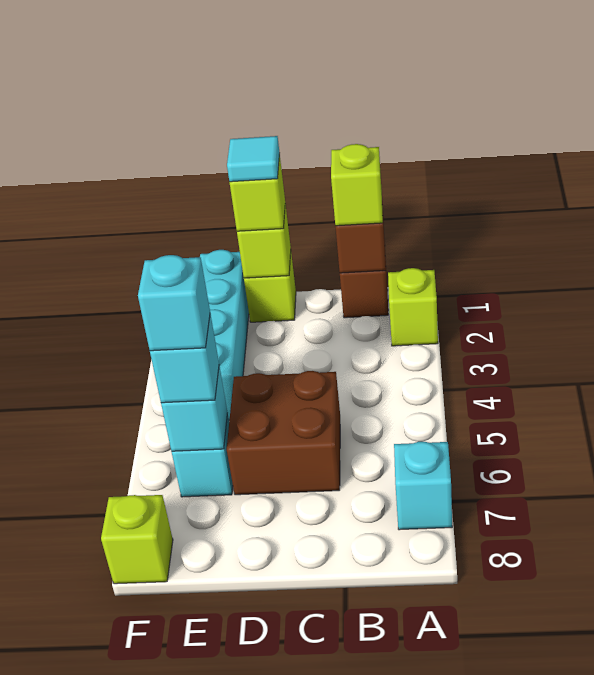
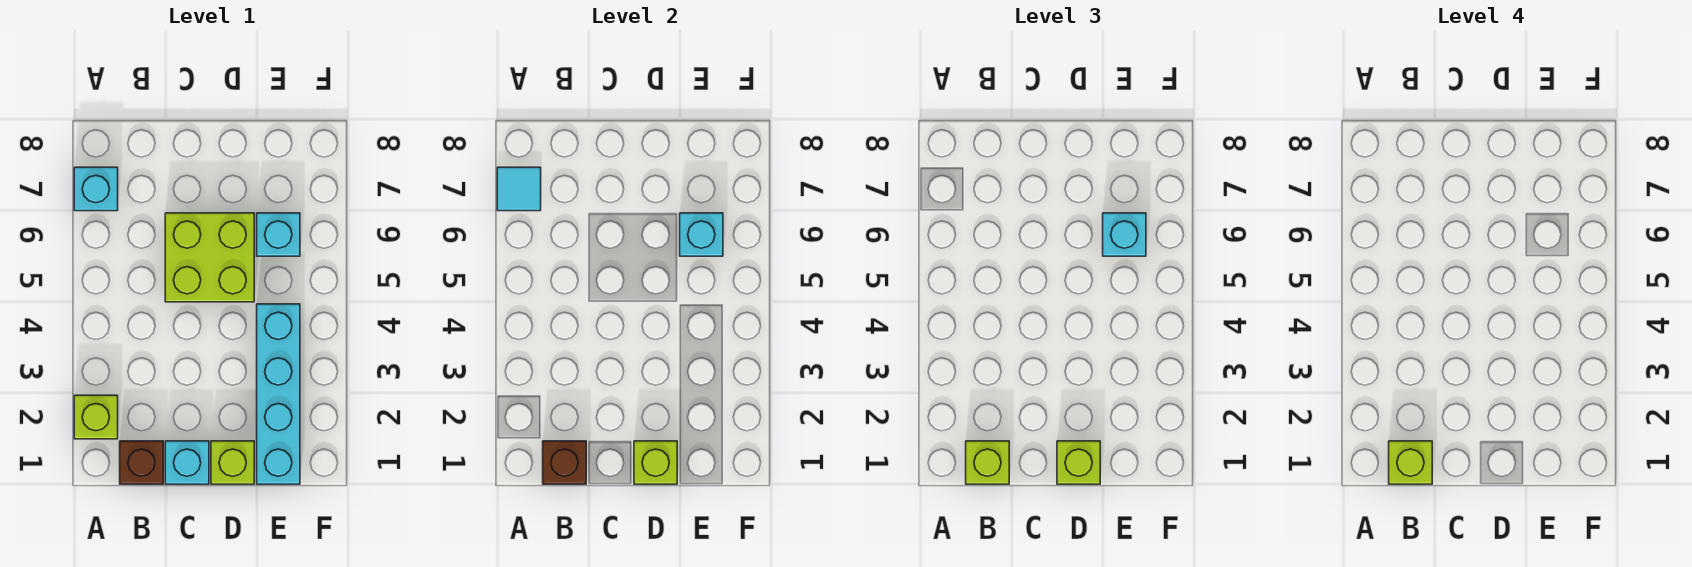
brown brick C5:D6 level 1 -> lime brick C5:D6 level 1
cyan tile D1 level 4 -> cyan tile A7 level 2
cyan brick E6 level 4 -> cyan brick C1 level 1
lime brick F8 level 1 -> lime brick B1 level 4

